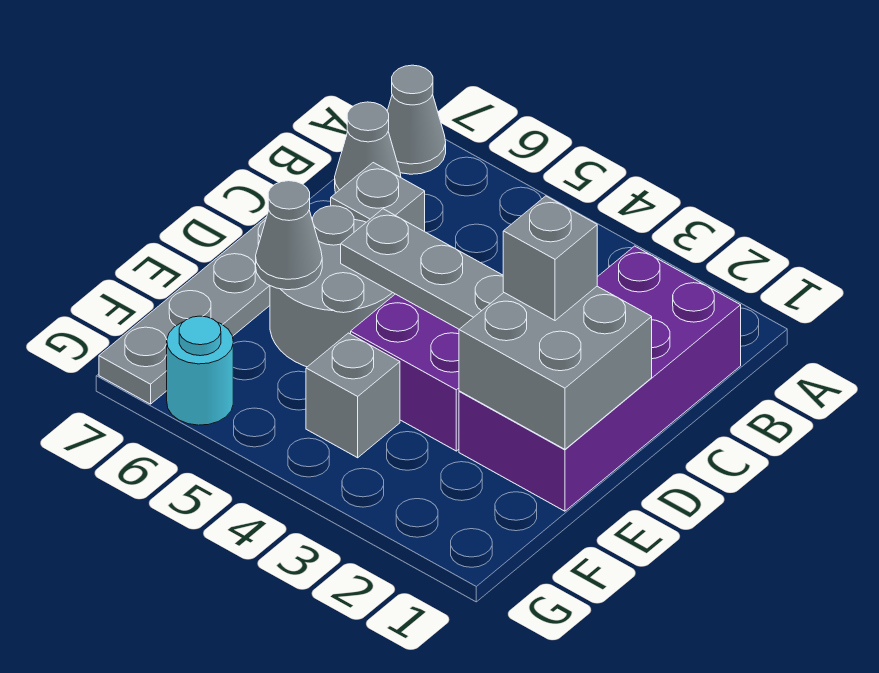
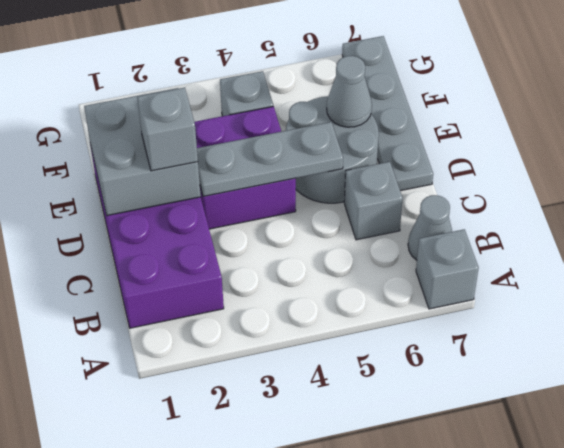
grey cone A7 level 1 -> grey brick A7 level 1
cyan round brick G6 level 1 -> none

